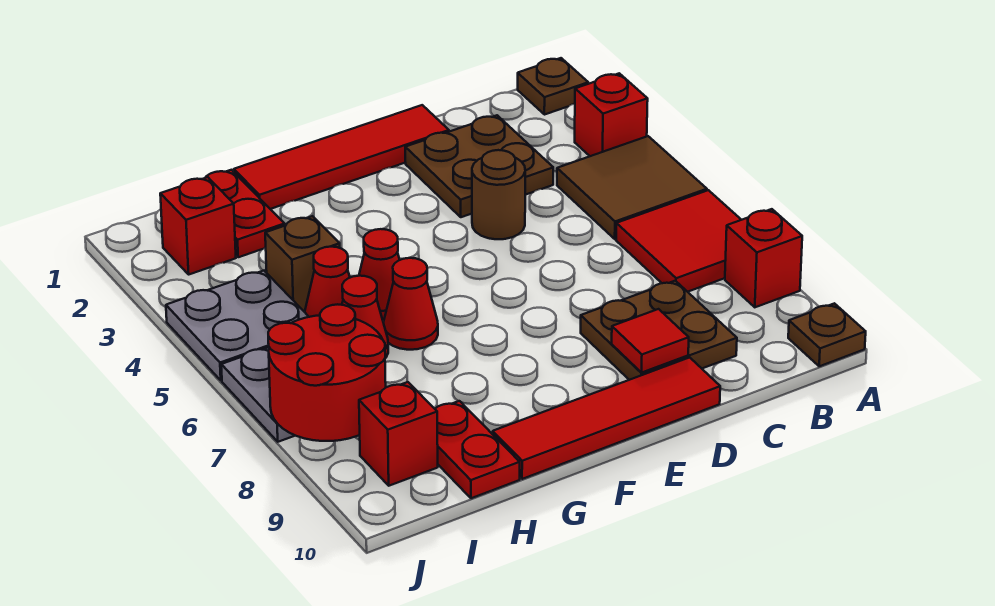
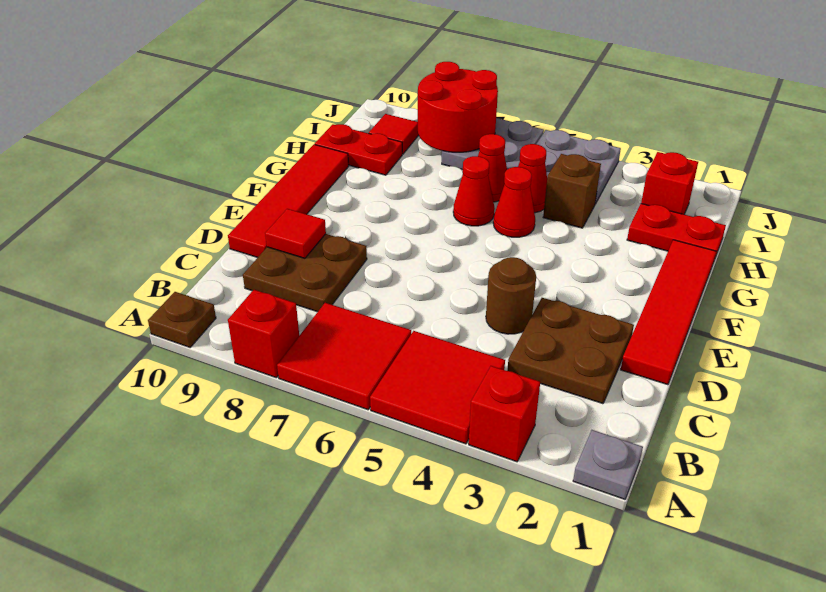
brown plate A1 level 1 -> grey plate A1 level 1
brown tile A4:B5 level 1 -> red tile A4:B5 level 1
red brick I9 level 1 -> red tile I9 level 1

